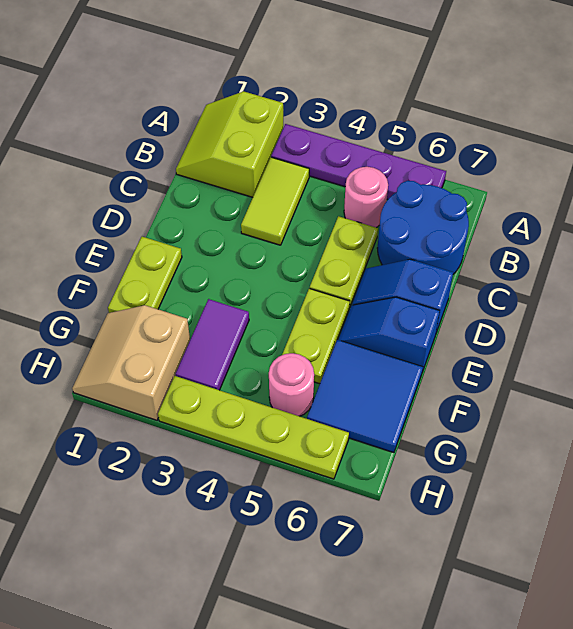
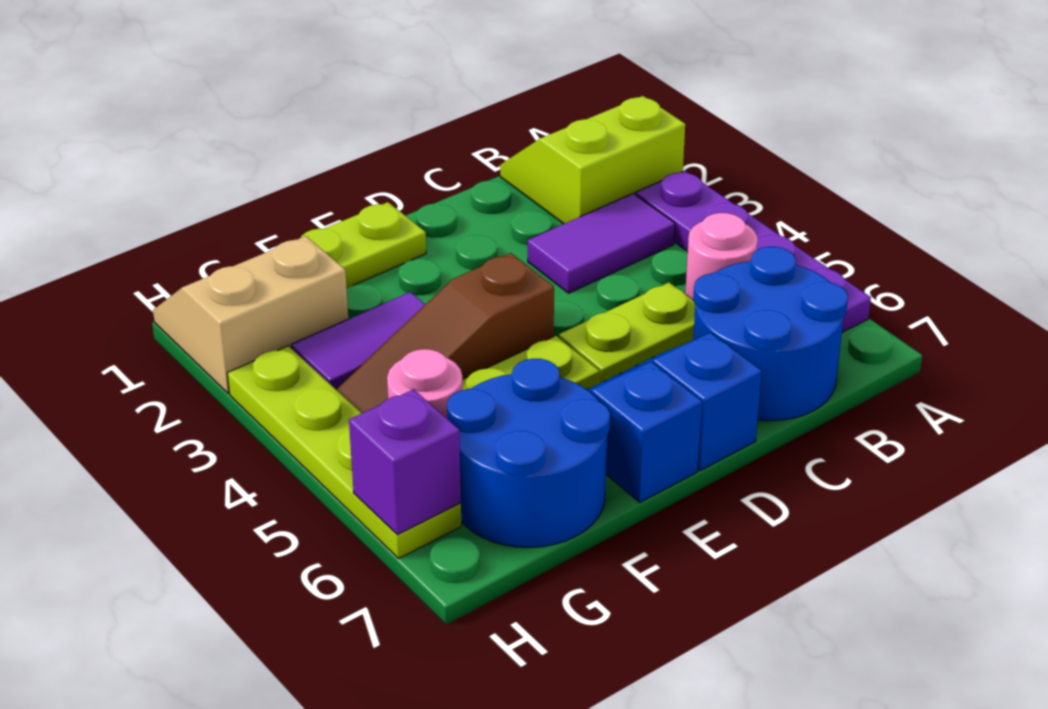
lime tile B3:C3 level 1 -> purple tile B3:C3 level 1
none -> brown slope E4:G4 level 1 top E
blue tile F6:G7 level 1 -> blue round brick F6:G7 level 1
none -> purple brick H6 level 2

